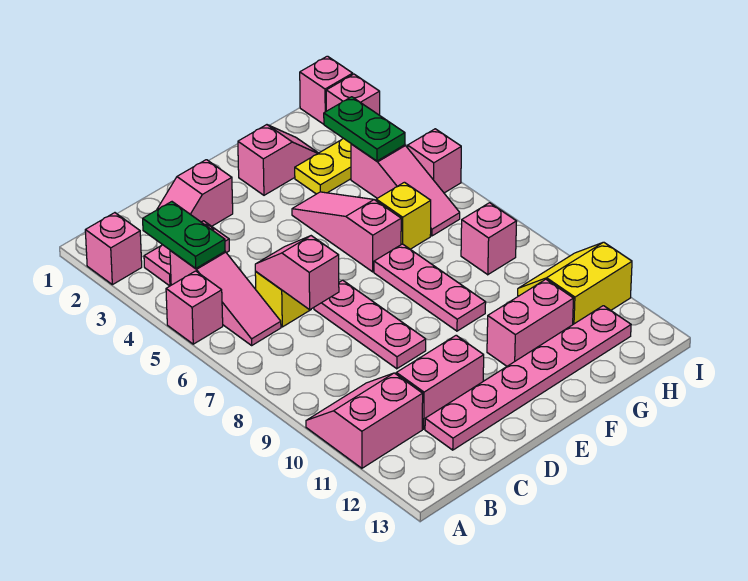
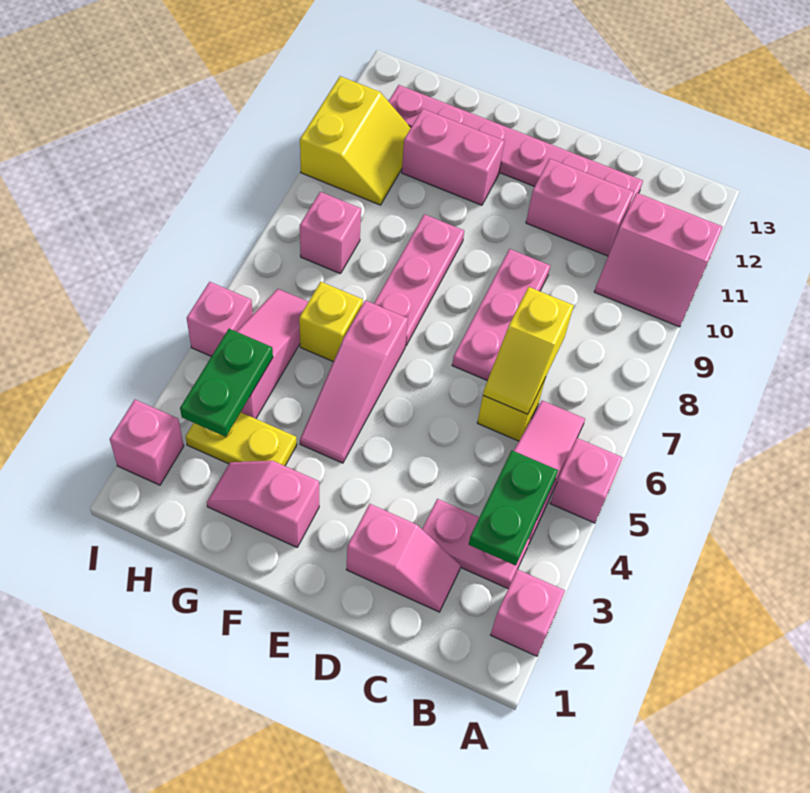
pink slope C6:C7 level 2 top 7 -> yellow slope C6:C7 level 2 top 7
yellow slope H10:I11 level 1 top 11 -> yellow slope H10:I11 level 1 top I
pink brick I1 level 1 -> none

